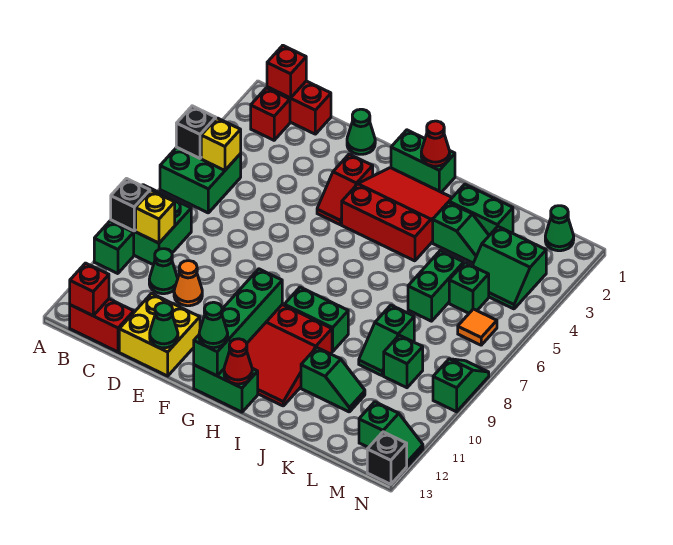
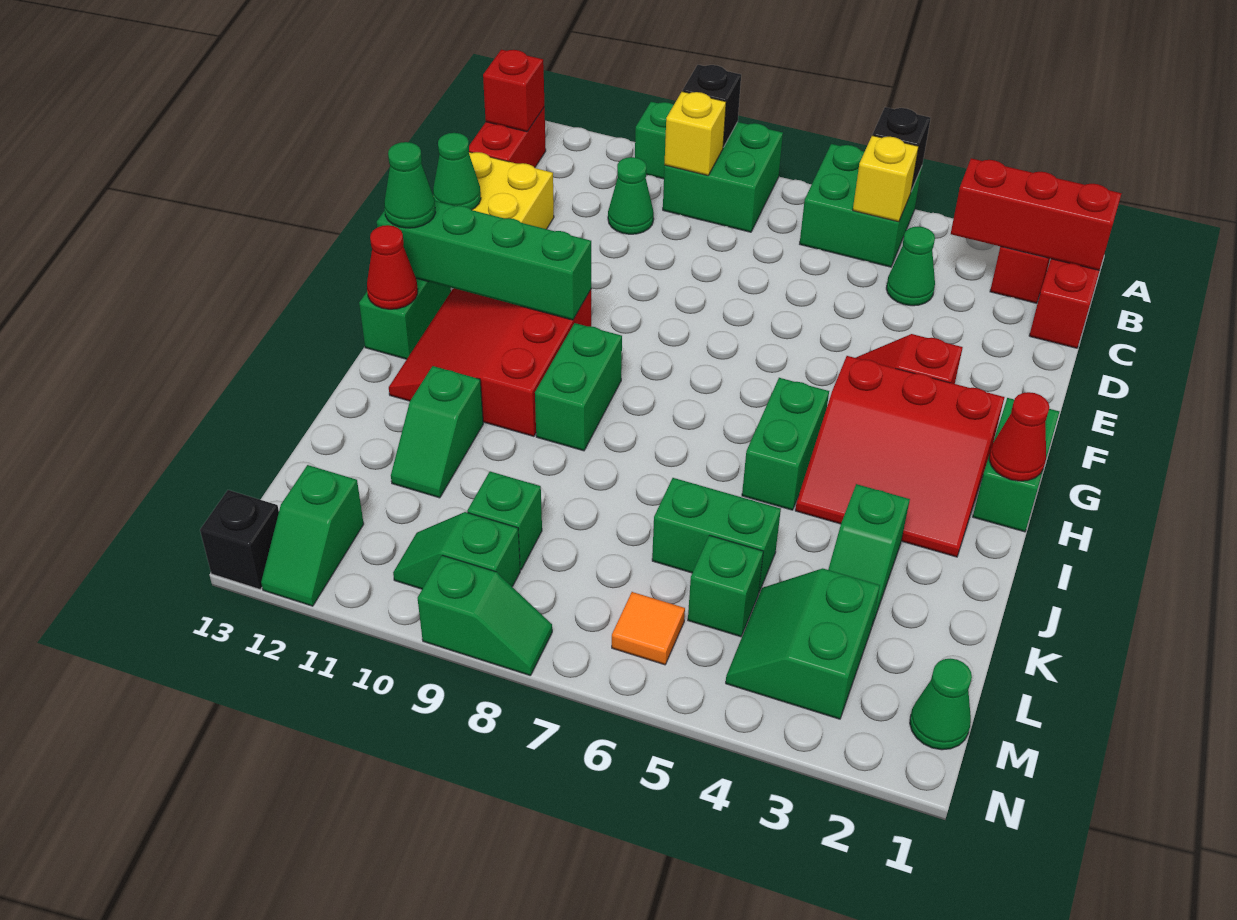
red brick B1 level 2 -> red brick B1:B3 level 2
orange cone D10 level 1 -> none
green cone E1 level 1 -> green cone C4 level 1
red slope G2:I4 level 1 top 4 -> red slope G2:I4 level 1 top G
green brick J2:K2 level 1 -> green brick H5:I5 level 1
green slope K8:K9 level 1 top 8 -> green slope M9:M10 level 1 top 9

